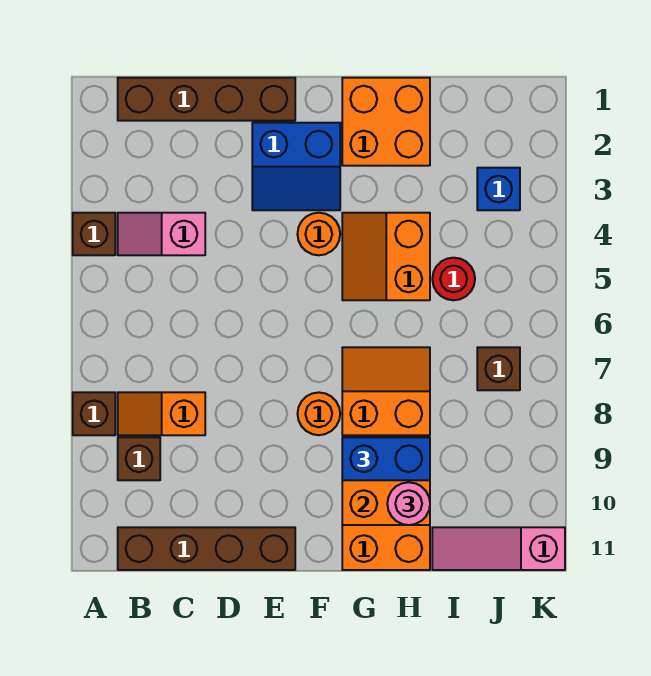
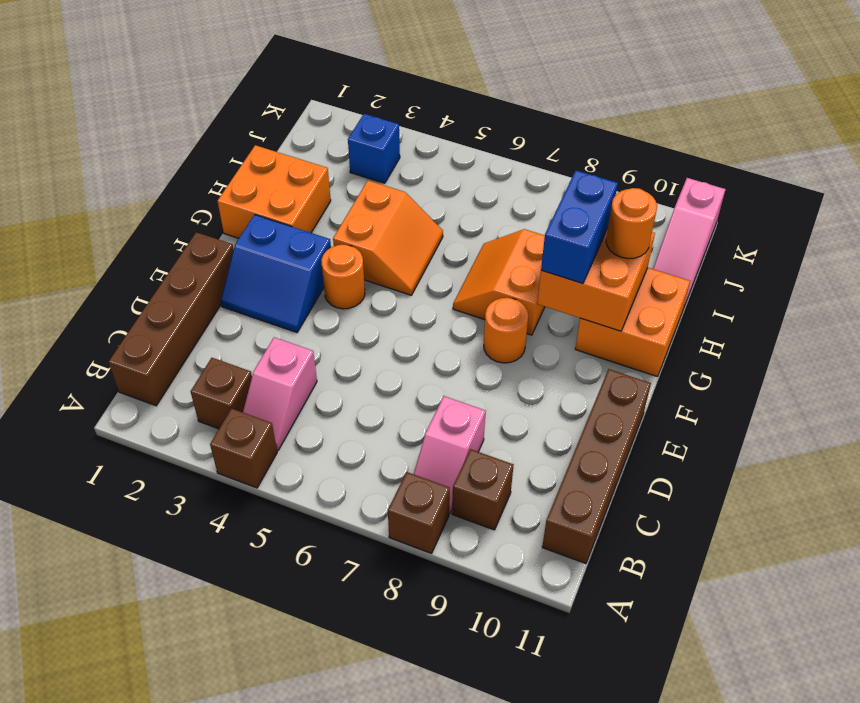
orange slope B8:C8 level 1 top C -> pink slope B8:C8 level 1 top C
blue slope E2:F3 level 1 top 2 -> blue slope E2:F3 level 1 top F
orange slope G4:H5 level 1 top H -> orange slope G4:H5 level 1 top 4
pink round brick H10 level 3 -> orange round brick H10 level 3
red round brick I5 level 1 -> none
brown brick J7 level 1 -> brown brick B3 level 1

